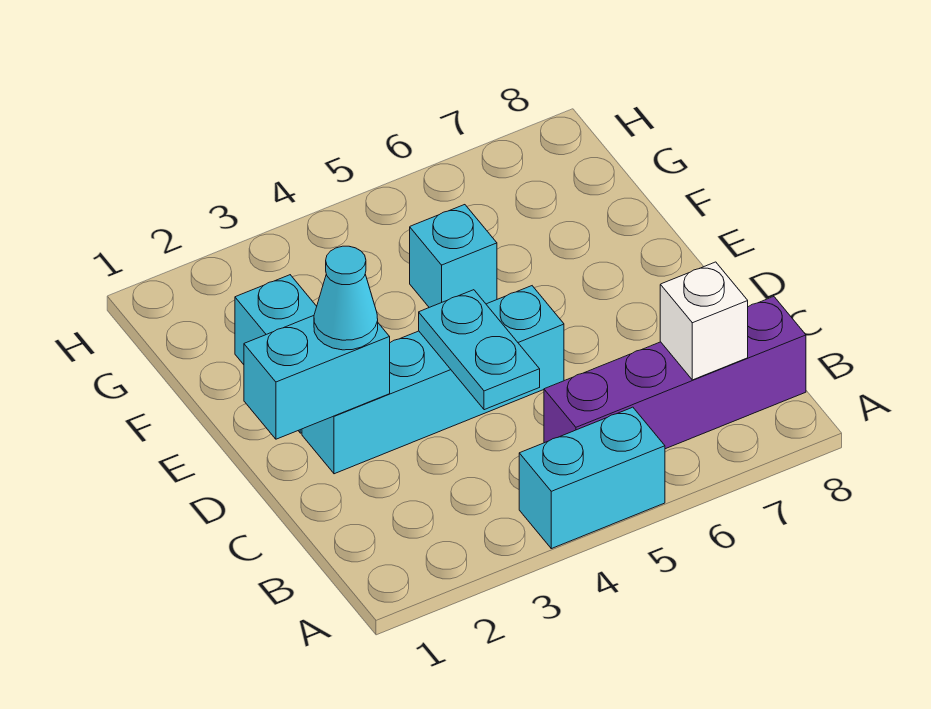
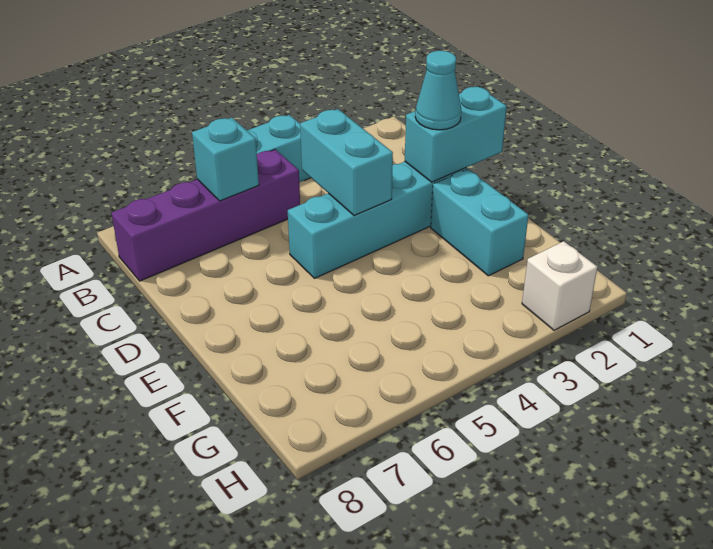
white brick B7 level 2 -> white brick H2 level 1
cyan plate C4:D4 level 2 -> cyan brick C4:D4 level 2
cyan brick F5 level 1 -> cyan brick B6 level 2

